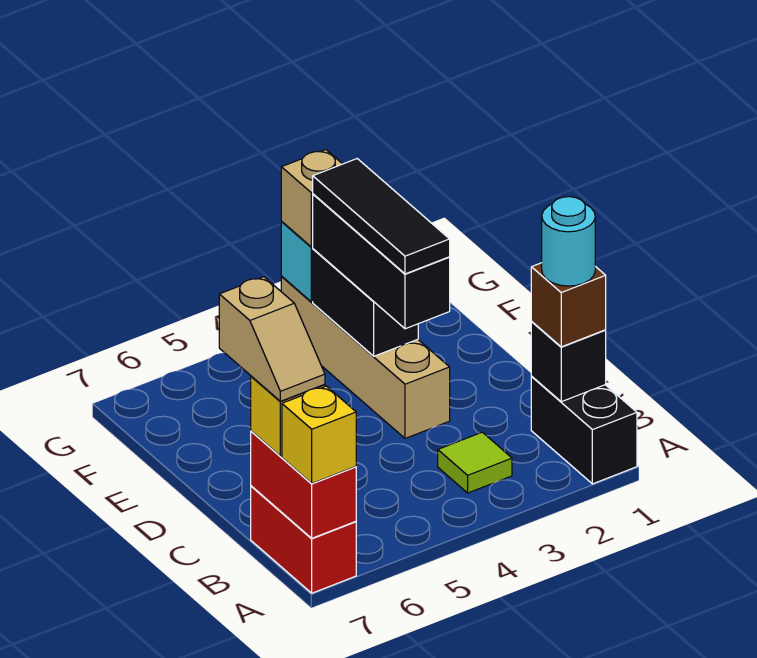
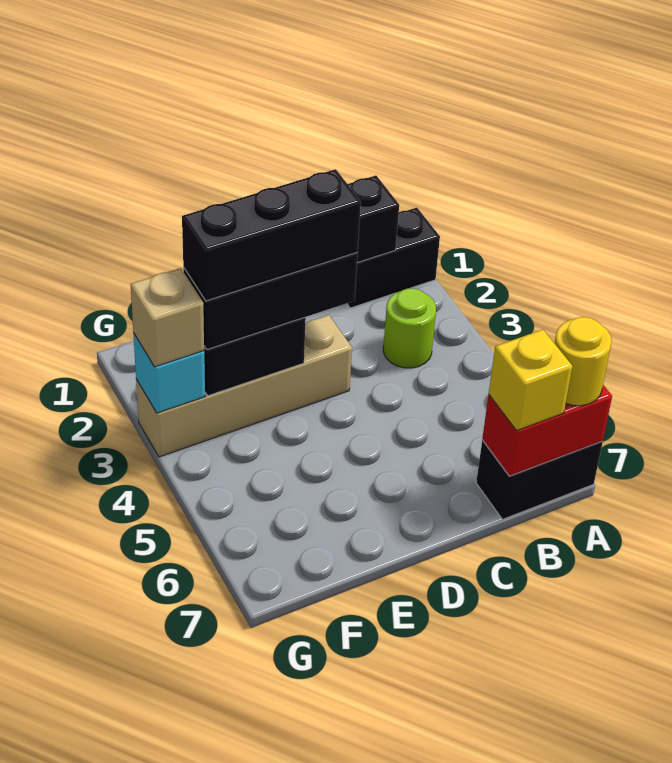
red brick A7:B7 level 1 -> black brick A7:B7 level 1
yellow brick A7 level 3 -> yellow round brick A7 level 3
brown brick B1 level 3 -> none
cyan round brick B1 level 4 -> none
lime tile B3 level 1 -> lime round brick B3 level 1
tan slope B7:C7 level 4 top C -> none
black tile D3:F3 level 4 -> black brick D3:F3 level 4

